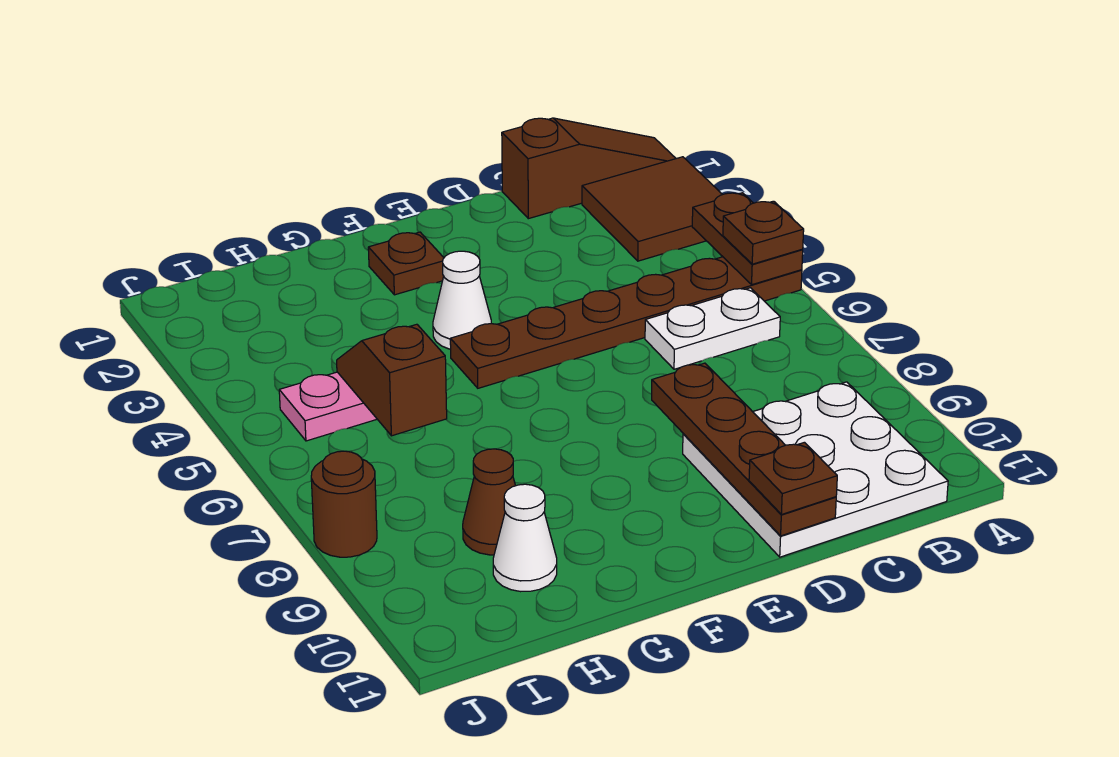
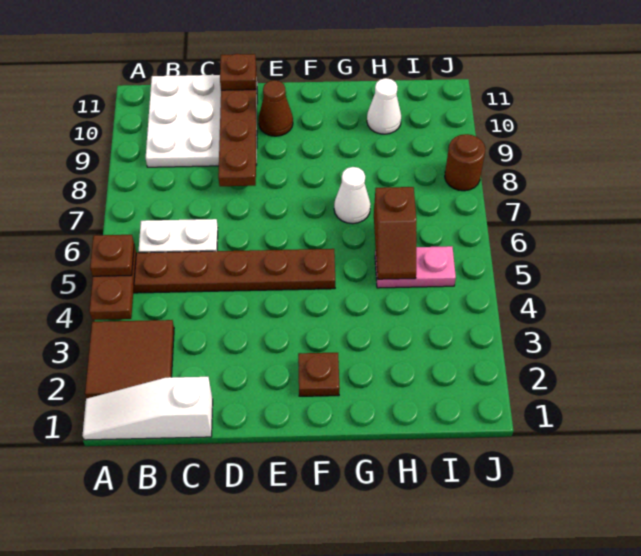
brown slope A1:C1 level 1 top C -> white slope A1:C1 level 1 top C
white cone F4 level 1 -> white cone G7 level 1
brown cone H9 level 1 -> brown cone E10 level 1

